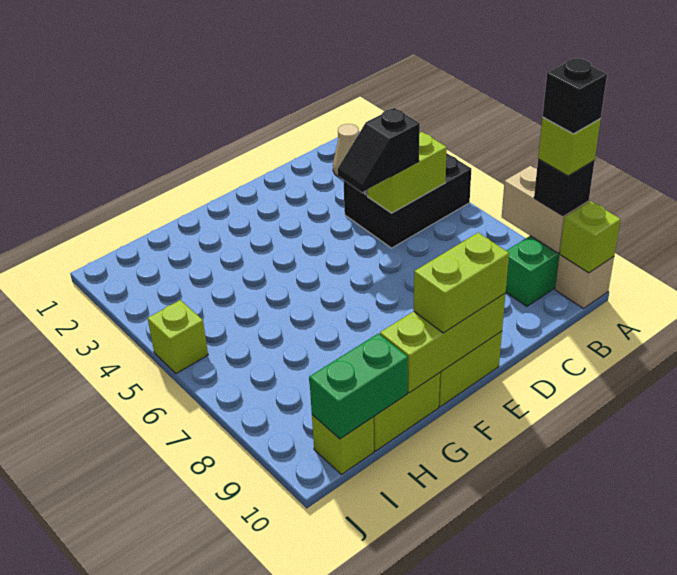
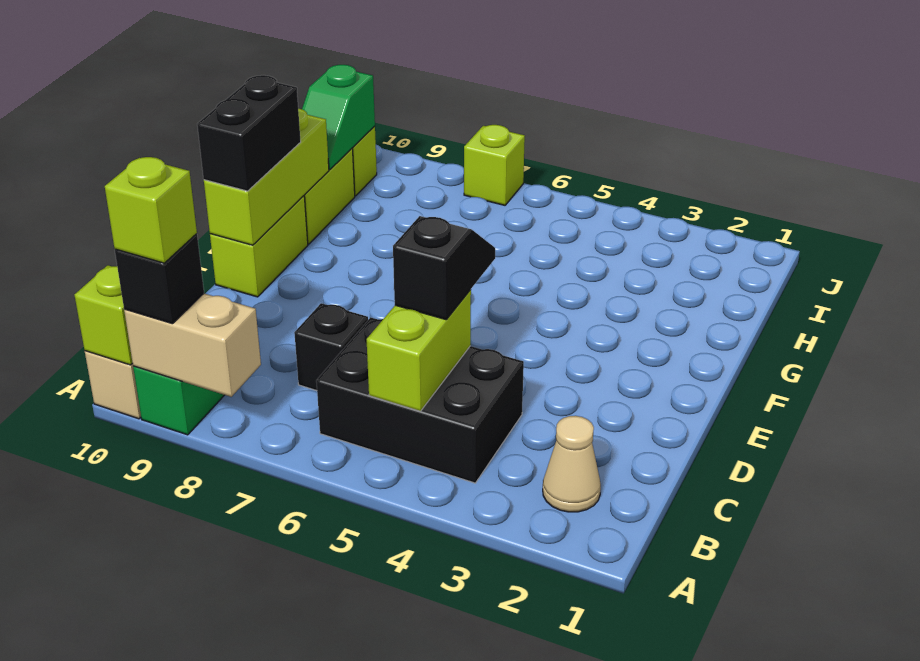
black brick A4:C5 level 1 -> black brick B4:C6 level 1
black brick A9 level 5 -> black brick C7 level 1
lime brick E10:F10 level 3 -> black brick E10:F10 level 3
green brick H10:I10 level 2 -> green slope H10:I10 level 2 top I
lime brick J5 level 1 -> lime brick J7 level 1

